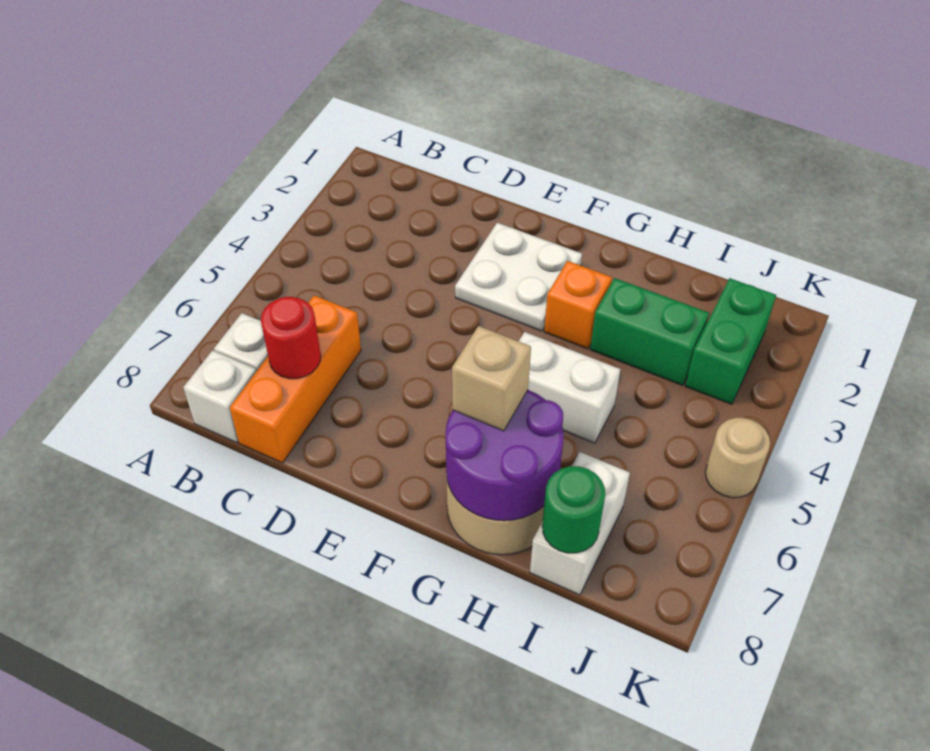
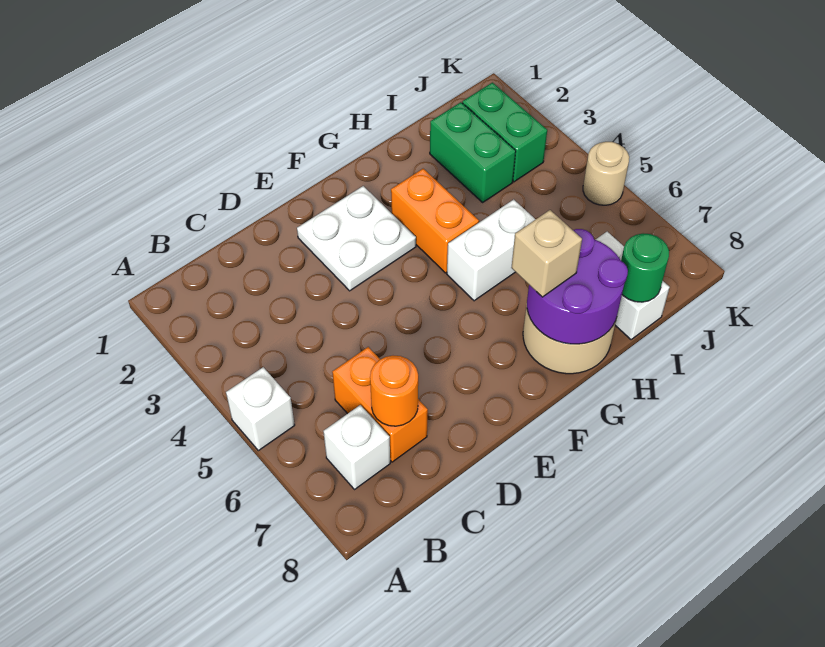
white brick B8 level 1 -> white brick A5 level 1
orange brick C6:C8 level 1 -> orange brick C6:C7 level 1
red round brick C7 level 2 -> orange round brick C7 level 2
orange brick G3 level 1 -> orange brick G3:G4 level 1
green brick H3:I3 level 1 -> green brick I2:I3 level 1

